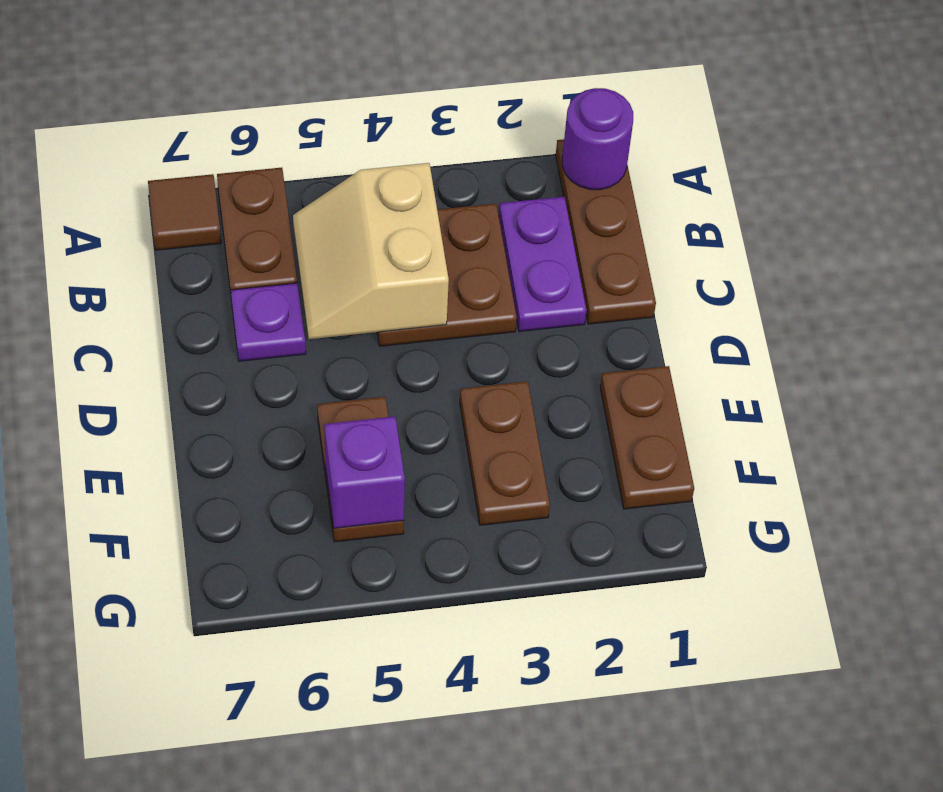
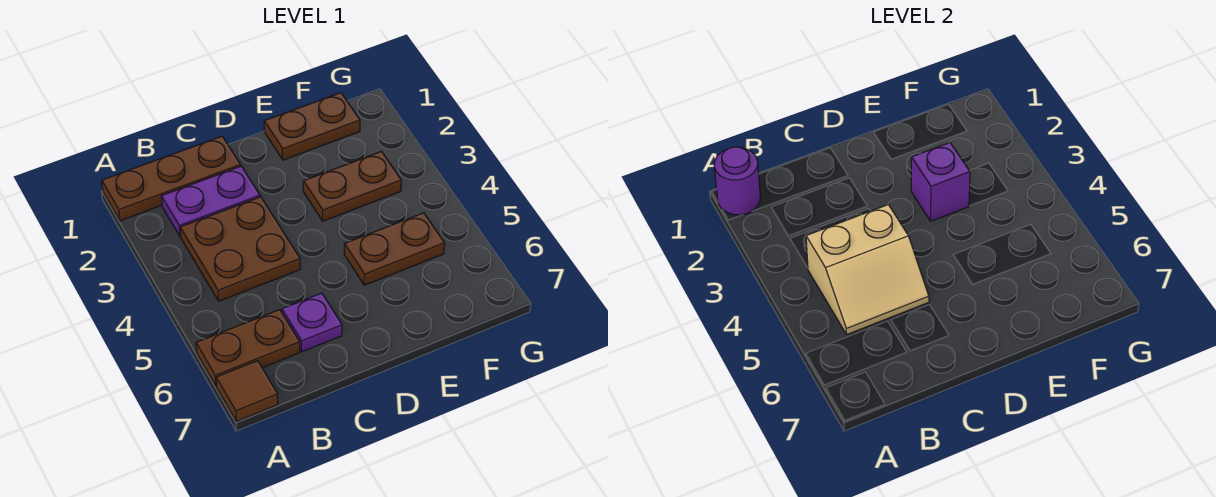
purple brick F5 level 2 -> purple brick E3 level 2

